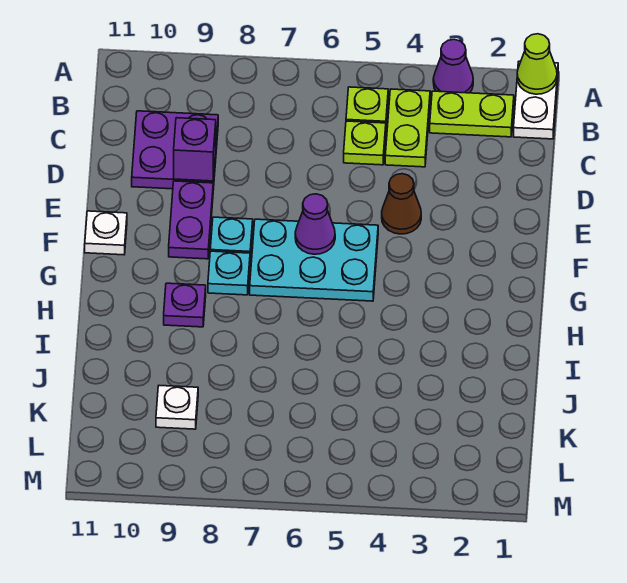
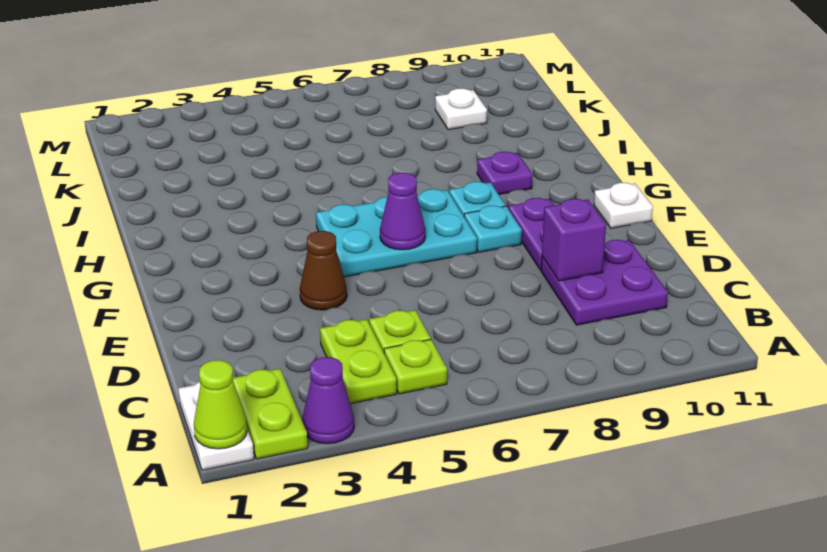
lime plate B2:B3 level 1 -> lime plate A2:B2 level 1

